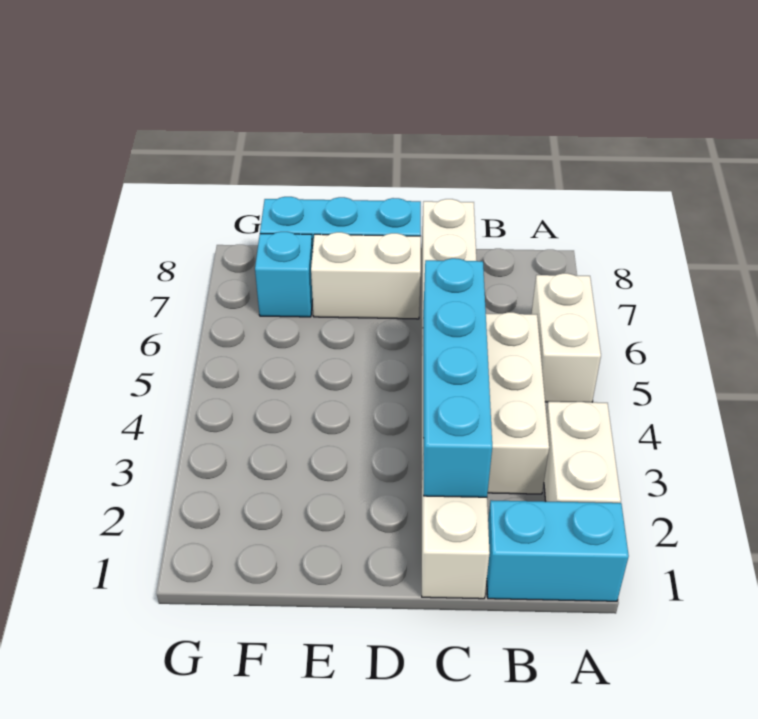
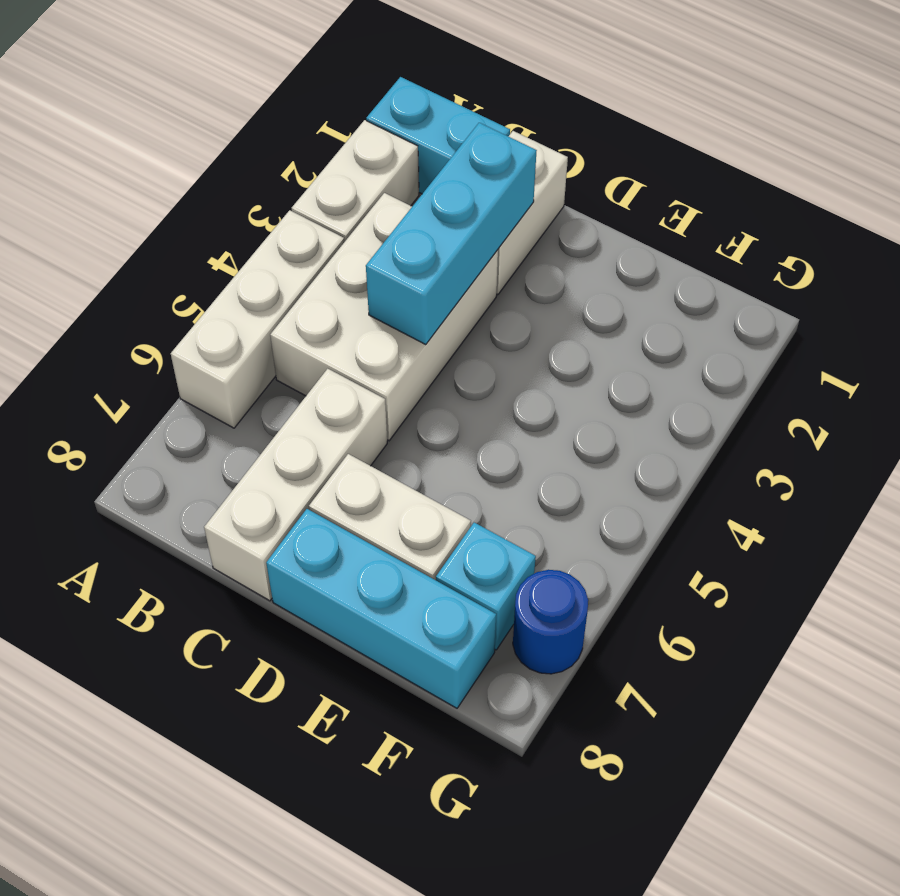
white brick A5:A6 level 1 -> white brick A4:A6 level 1
cyan brick C2:C5 level 2 -> cyan brick C2:C4 level 2
none -> blue round brick G7 level 1

